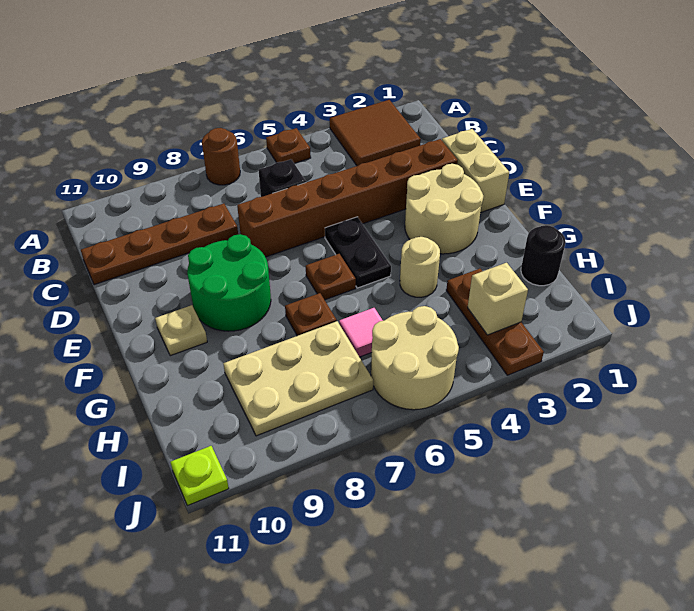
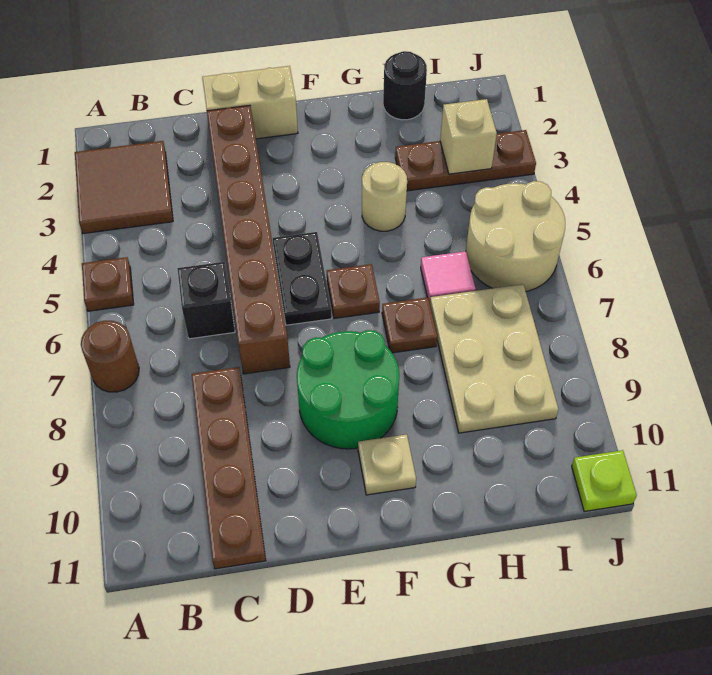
tan round brick E2:F3 level 1 -> none
black plate E5:F5 level 1 -> black plate E5:E6 level 1

